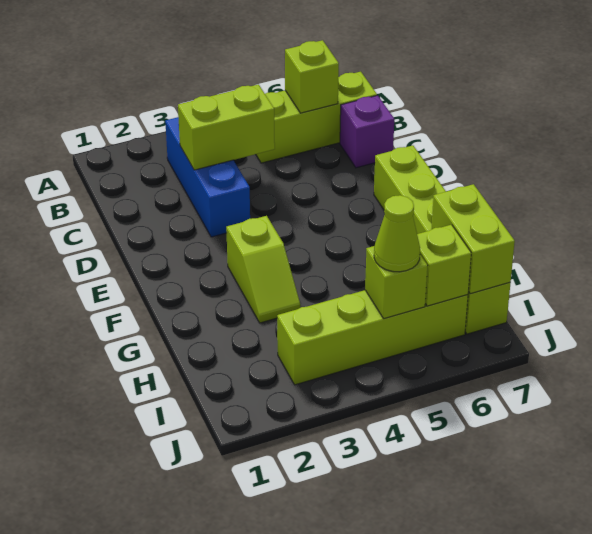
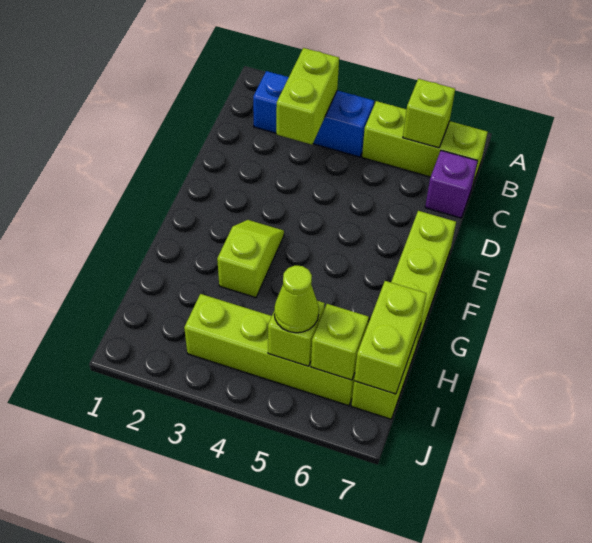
blue brick B3:D3 level 1 -> blue brick B2:B4 level 1
lime brick C3:C4 level 2 -> lime brick B3:C3 level 2
lime slope F3:G3 level 1 top F -> lime slope F3:G3 level 1 top G

